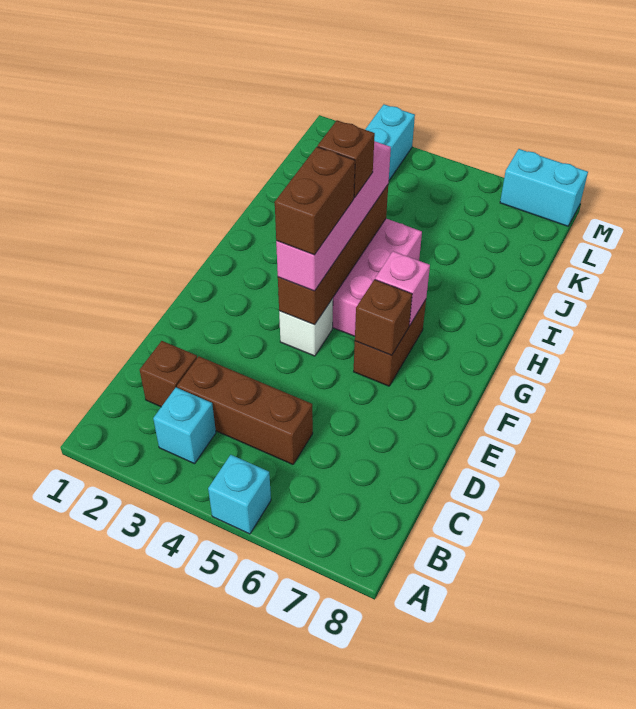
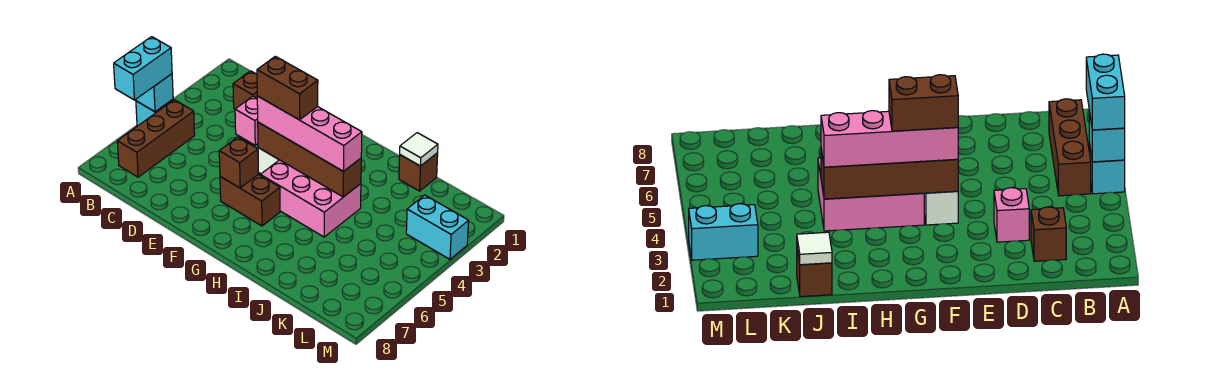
cyan brick B3 level 1 -> cyan brick A5 level 2
brown brick C3:C5 level 1 -> brown brick B5:B7 level 1
pink brick G6 level 2 -> pink brick D3 level 1
brown brick H4 level 4 -> brown brick J1 level 1
none -> white tile J1 level 2
cyan brick M7:M8 level 1 -> cyan brick A5:A6 level 3

